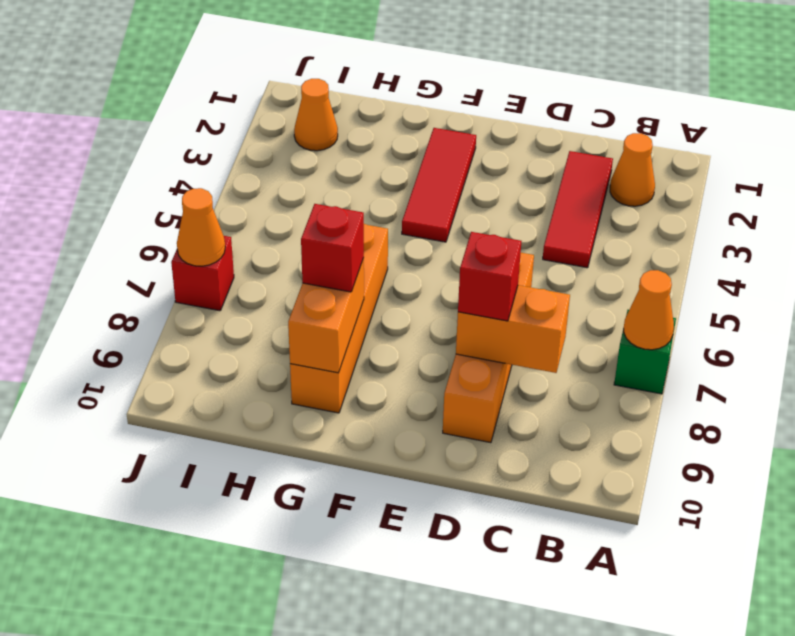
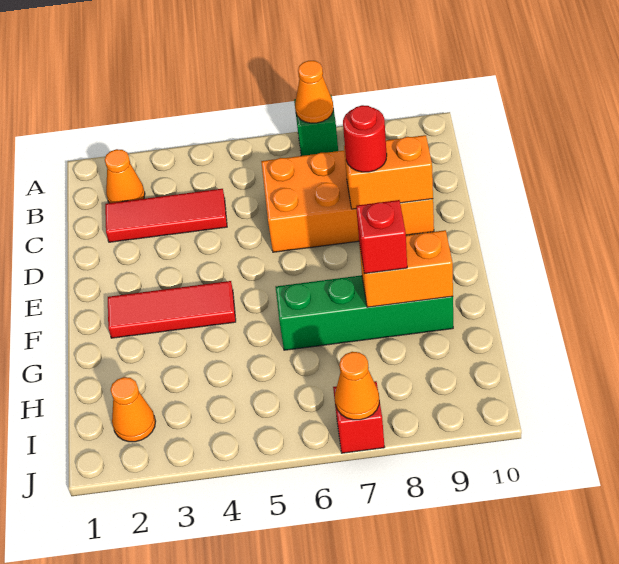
orange brick C8:D8 level 2 -> orange brick D8:D9 level 2
orange brick D6:D9 level 1 -> orange brick C6:D9 level 1
red brick D8 level 3 -> red round brick D8 level 3
orange brick G6:G9 level 1 -> green brick G6:G9 level 1

